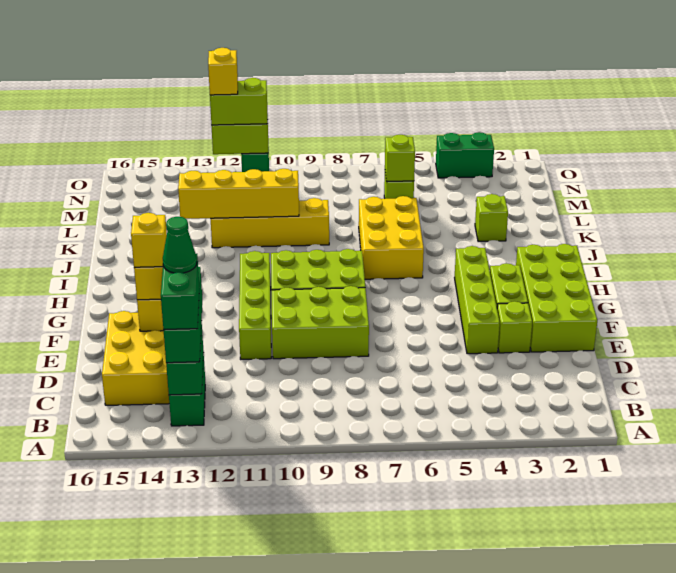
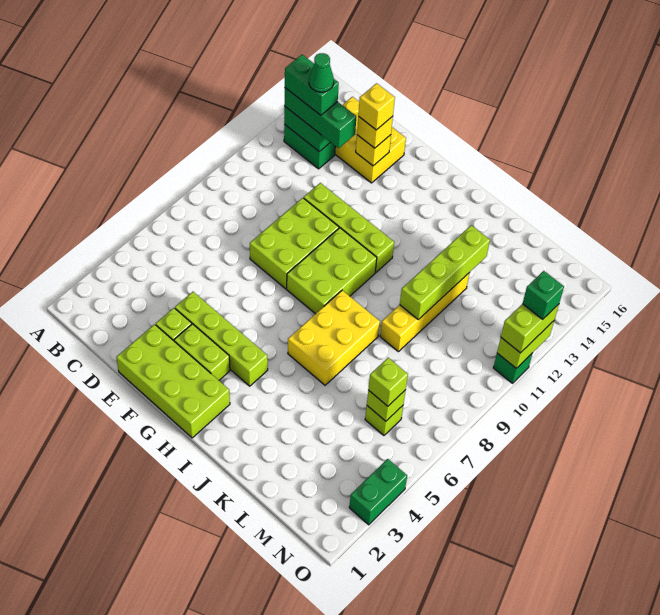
yellow brick I6:K7 level 1 -> yellow brick I6:J8 level 1
lime brick K3 level 1 -> lime brick M6 level 3
yellow brick K10:K13 level 2 -> lime brick K10:K13 level 2
yellow brick O12 level 4 -> green brick O12 level 4

